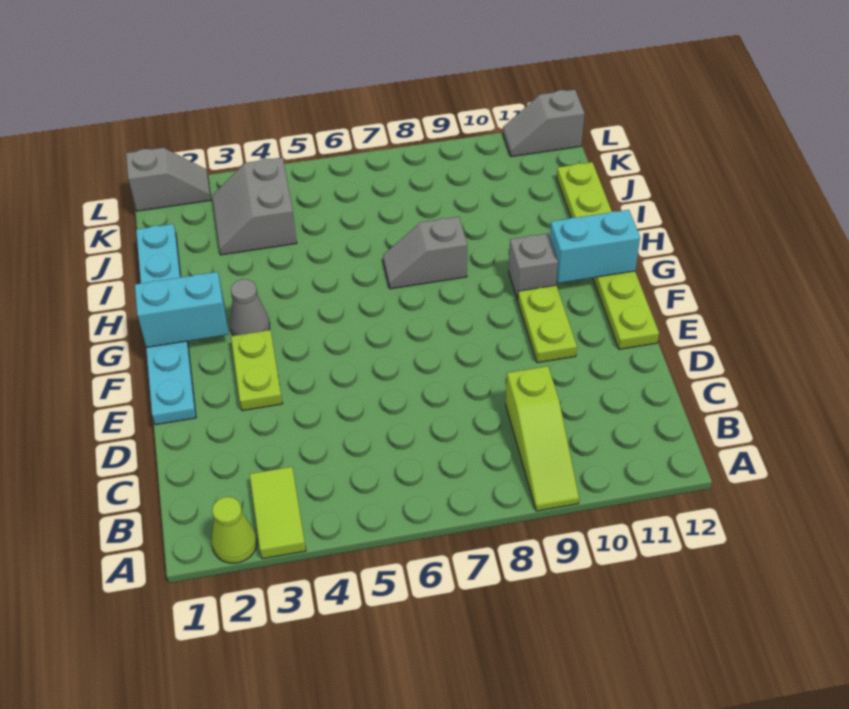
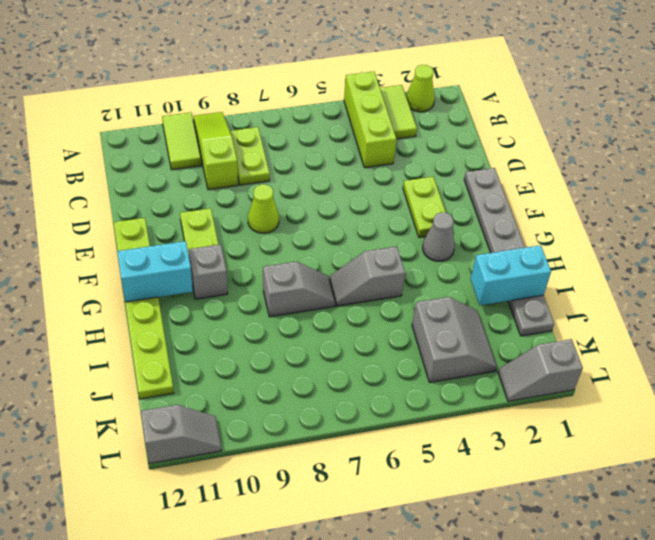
none -> lime brick A4:C4 level 1
none -> lime tile A10:B10 level 1
none -> lime plate B8:C8 level 1
cyan plate E1:J1 level 1 -> grey plate E1:J1 level 1
none -> lime cone E8 level 1
cyan brick G1:G2 level 2 -> cyan brick I1:I2 level 2
none -> grey slope H5:H6 level 1 top 5

